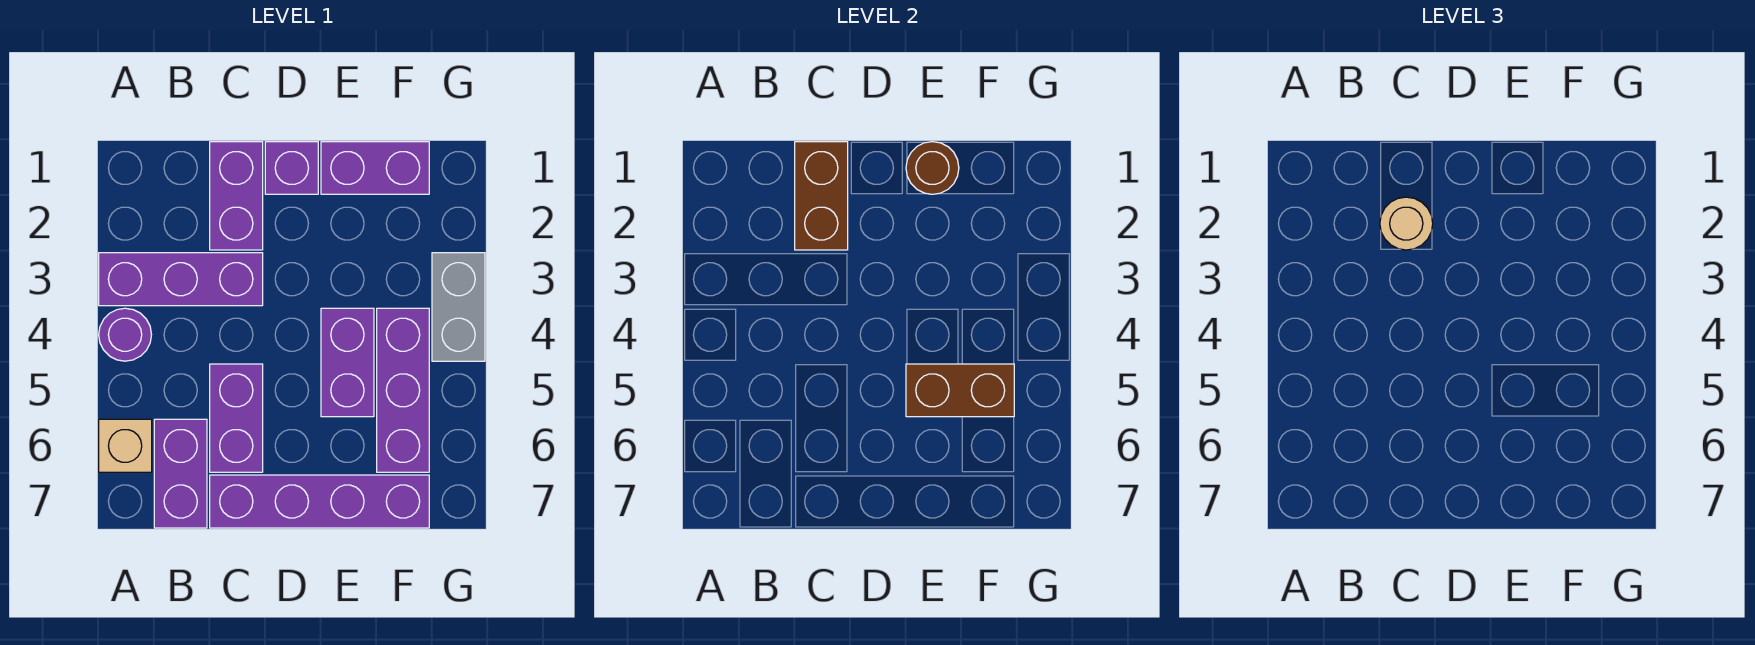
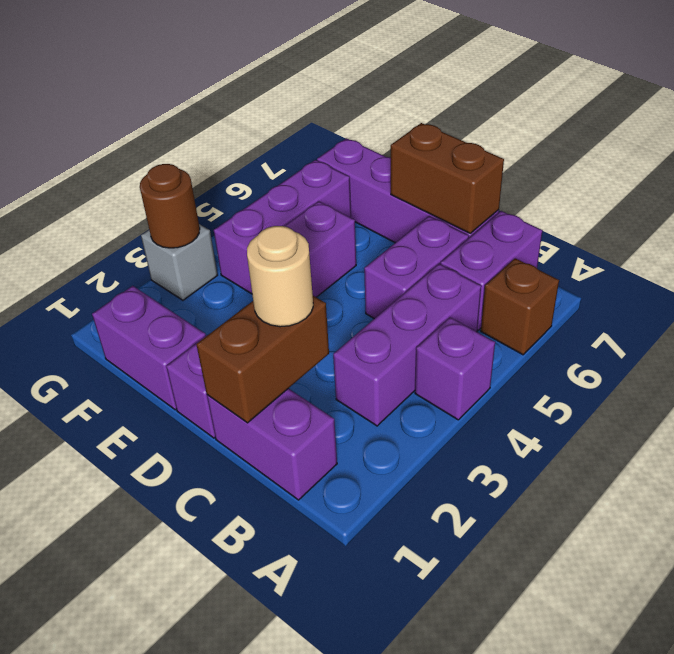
purple brick A3:C3 level 1 -> purple brick B3:B5 level 1
purple round brick A4 level 1 -> purple brick A4 level 1
tan brick A6 level 1 -> brown brick A6 level 1
purple brick C1:C2 level 1 -> purple brick B1:C1 level 1
brown round brick E1 level 2 -> brown round brick G3 level 2
brown brick E5:F5 level 2 -> brown brick C7:D7 level 2
grey brick G3:G4 level 1 -> grey brick G3 level 1

